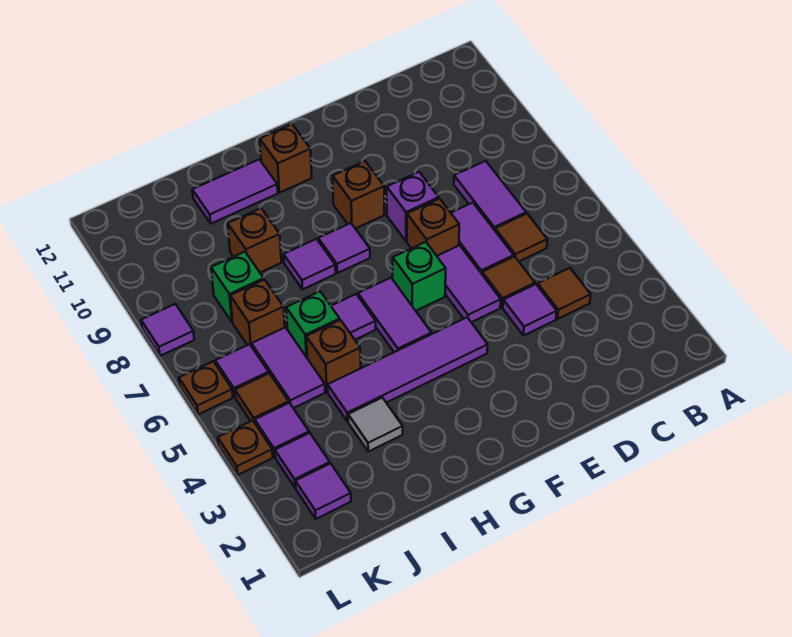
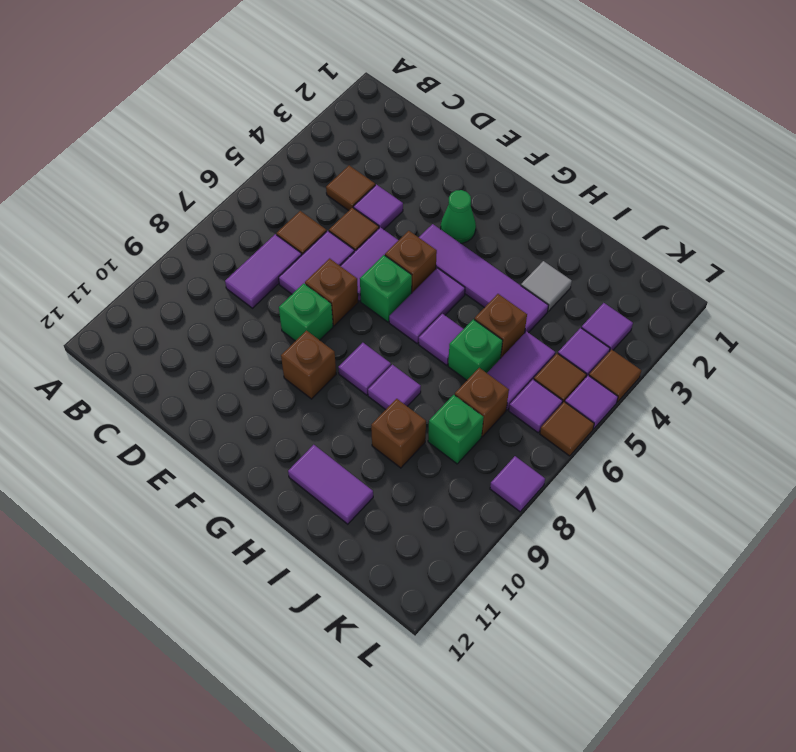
purple brick E8 level 1 -> green brick E8 level 1
none -> green cone F3 level 1
brown brick G11 level 1 -> brown brick F5 level 1
purple tile K2 level 1 -> purple tile L5 level 1
brown plate L4 level 1 -> brown tile L4 level 1
brown plate L6 level 1 -> brown tile L6 level 1

